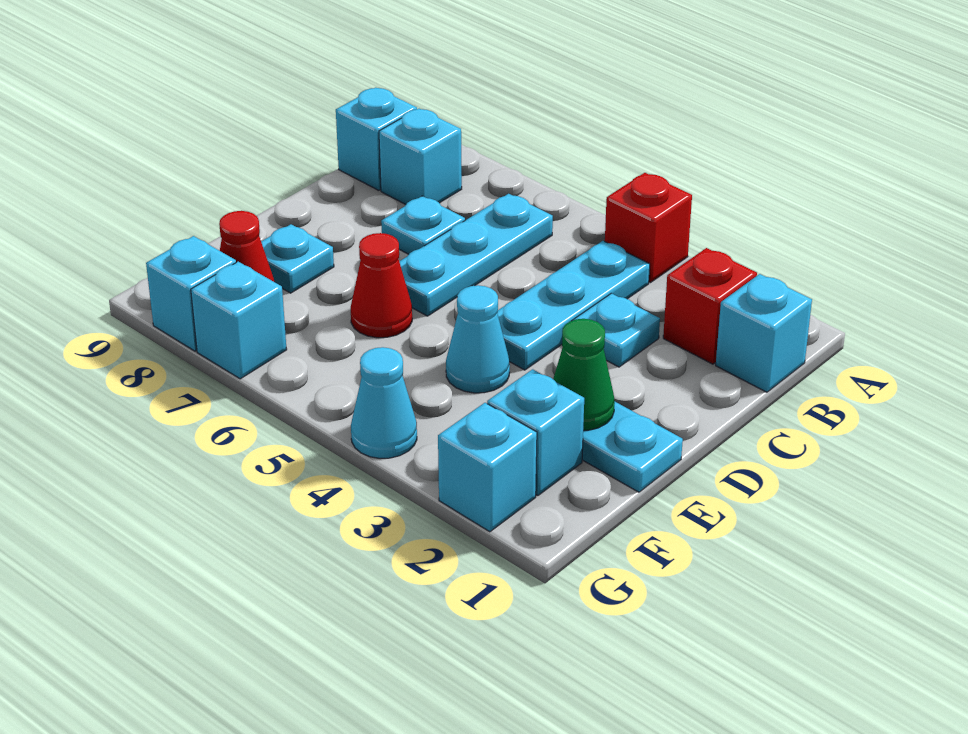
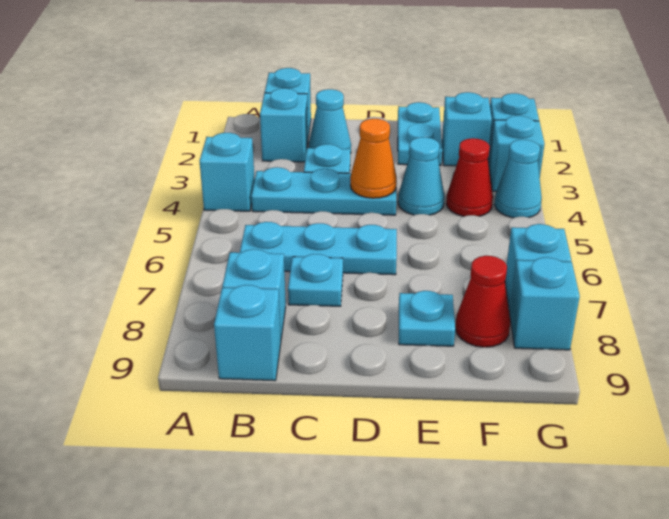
red brick A4 level 1 -> cyan brick A4 level 1
red brick B2 level 1 -> cyan brick B2 level 1
none -> cyan cone C2 level 1
none -> orange cone D4 level 2
green cone E2 level 2 -> none
red cone E6 level 1 -> red cone F4 level 1
none -> cyan brick G3 level 1

